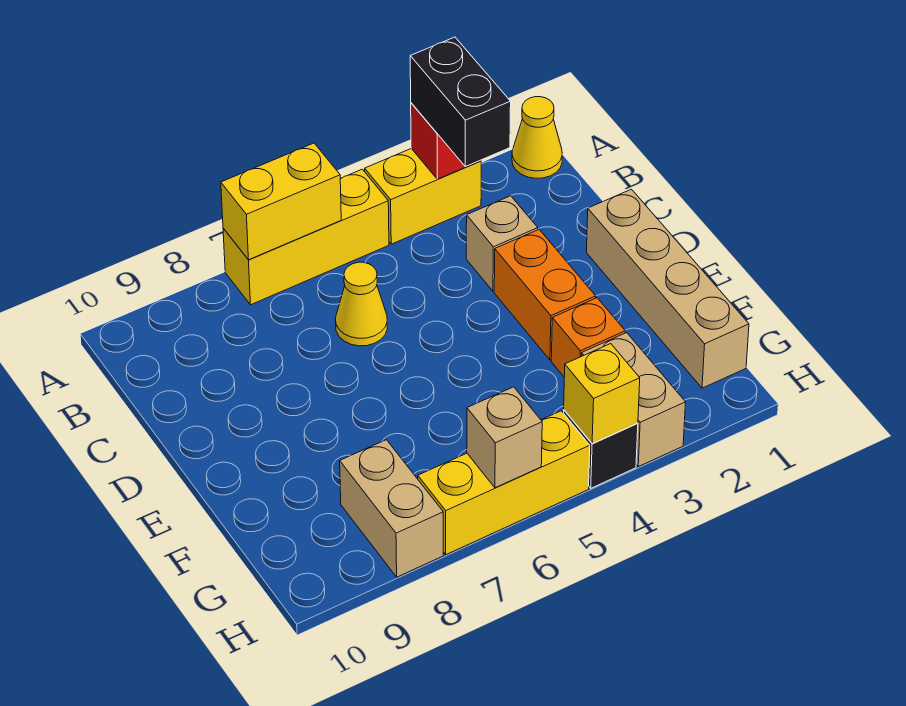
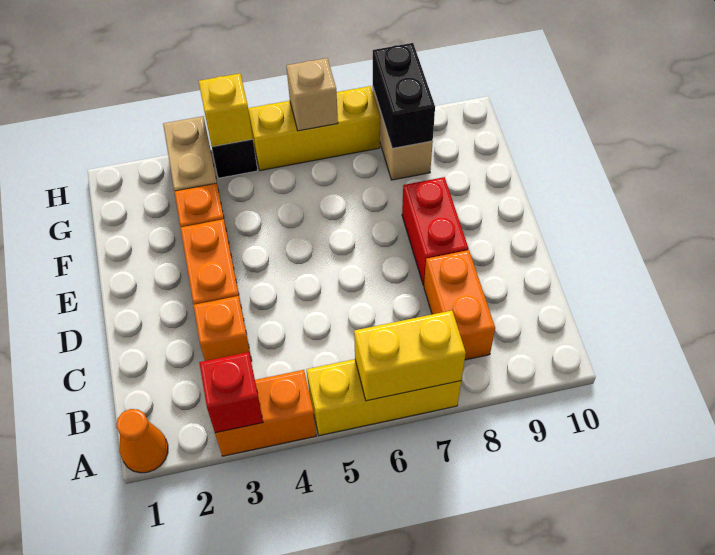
yellow cone A1 level 1 -> orange cone A1 level 1
yellow brick A3:A4 level 1 -> orange brick A3:A4 level 1
black brick A3:B3 level 3 -> black brick G8:H8 level 2
none -> orange brick B8:C8 level 1
tan brick C3 level 1 -> orange brick C3 level 1
yellow cone C6 level 1 -> none
tan brick D1:G1 level 1 -> none
none -> red brick D8:E8 level 1

